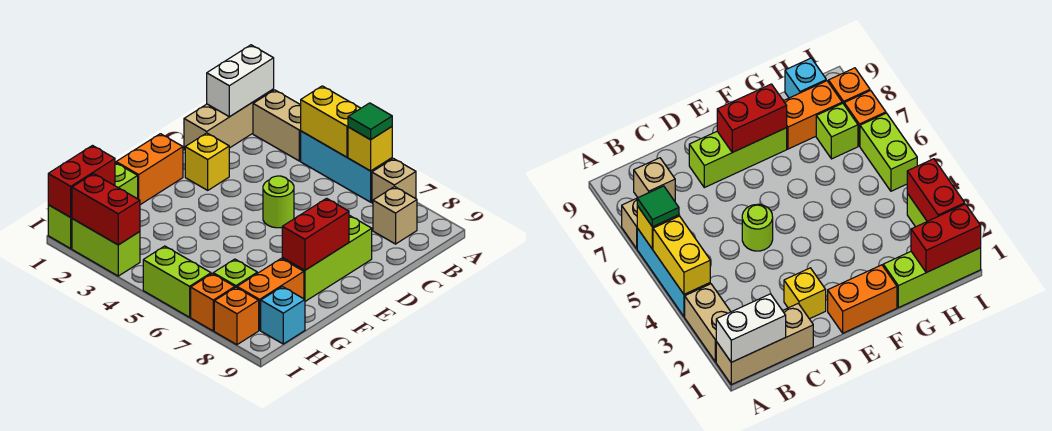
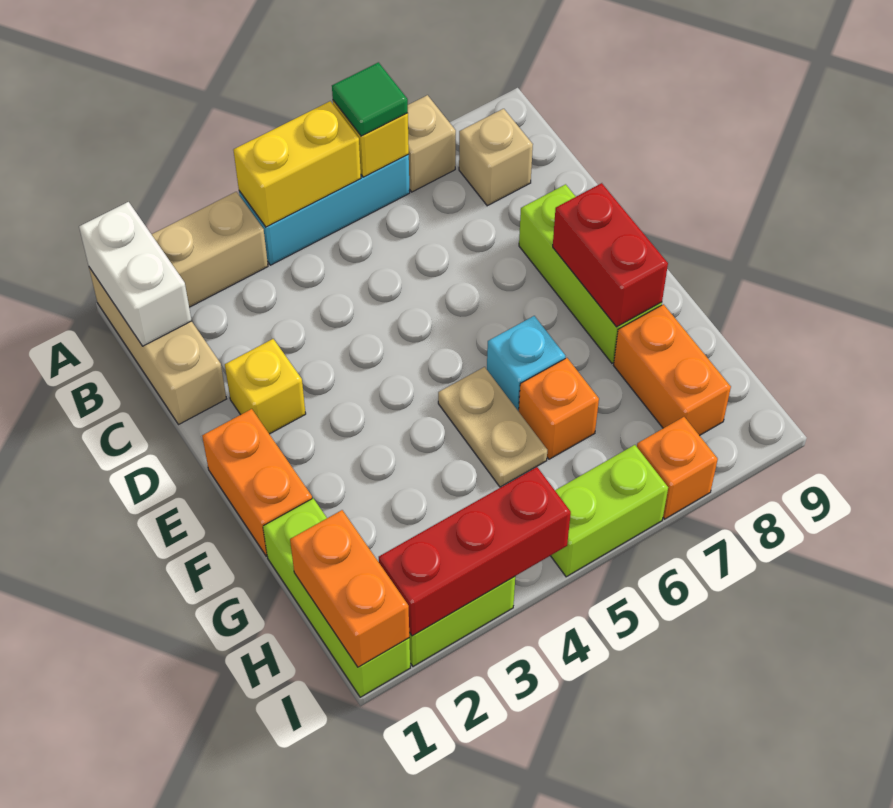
lime round brick D5 level 1 -> none
none -> tan plate F5:G5 level 1
red brick H1:I1 level 2 -> orange brick H1:I1 level 2
lime brick H7 level 1 -> none
cyan brick H9 level 1 -> cyan brick F6 level 1
red brick I2:I3 level 2 -> red brick I2:I4 level 2
orange brick I8 level 1 -> orange brick G6 level 1

